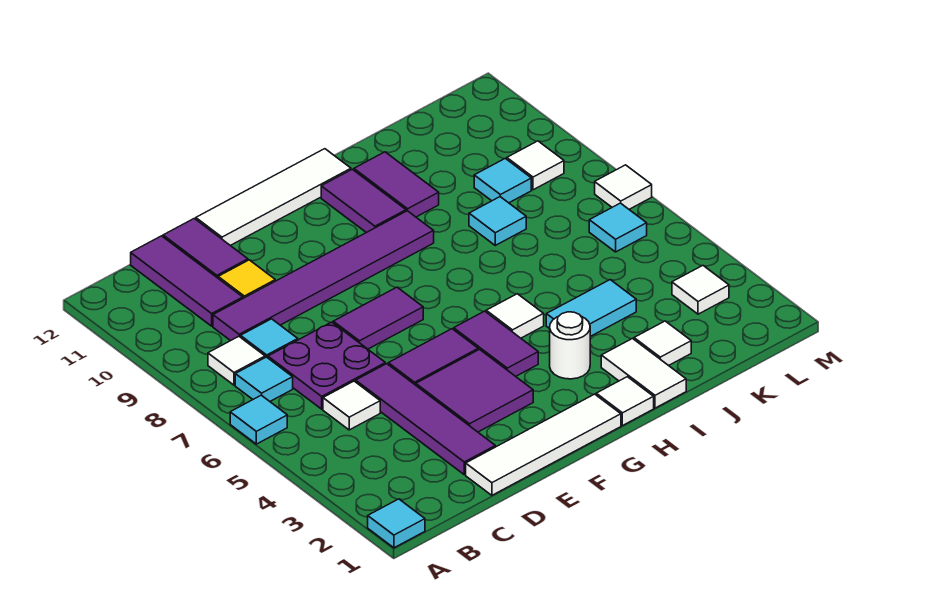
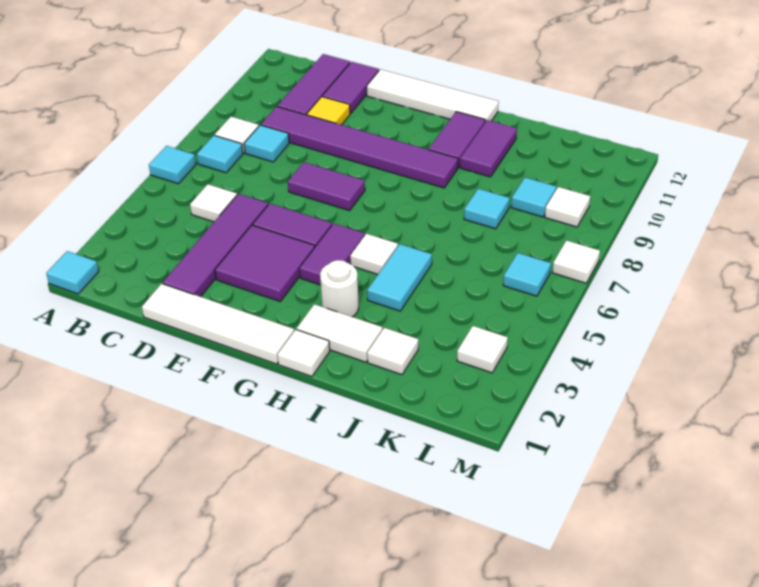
purple plate C6:D7 level 1 -> none
white tile I1:I2 level 1 -> white tile H2:I2 level 1
cyan tile I4:J4 level 1 -> cyan tile I4:I5 level 1

